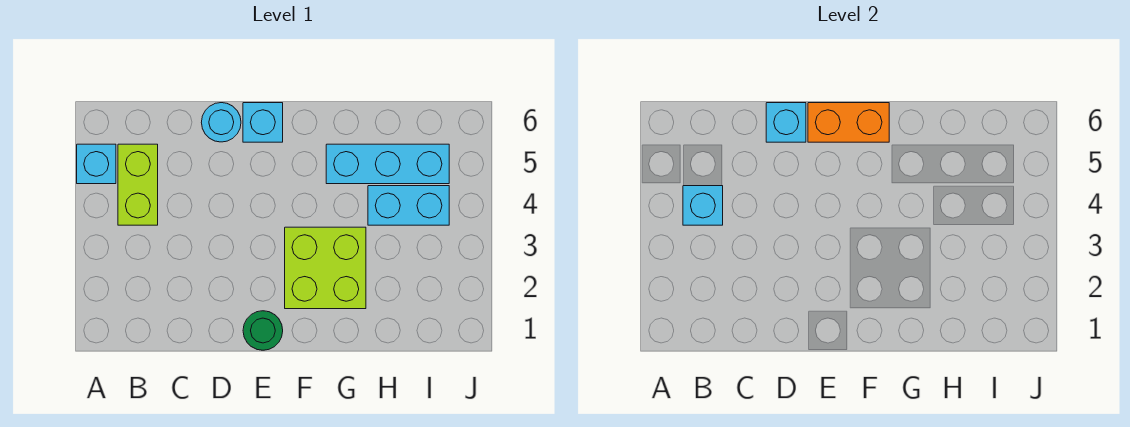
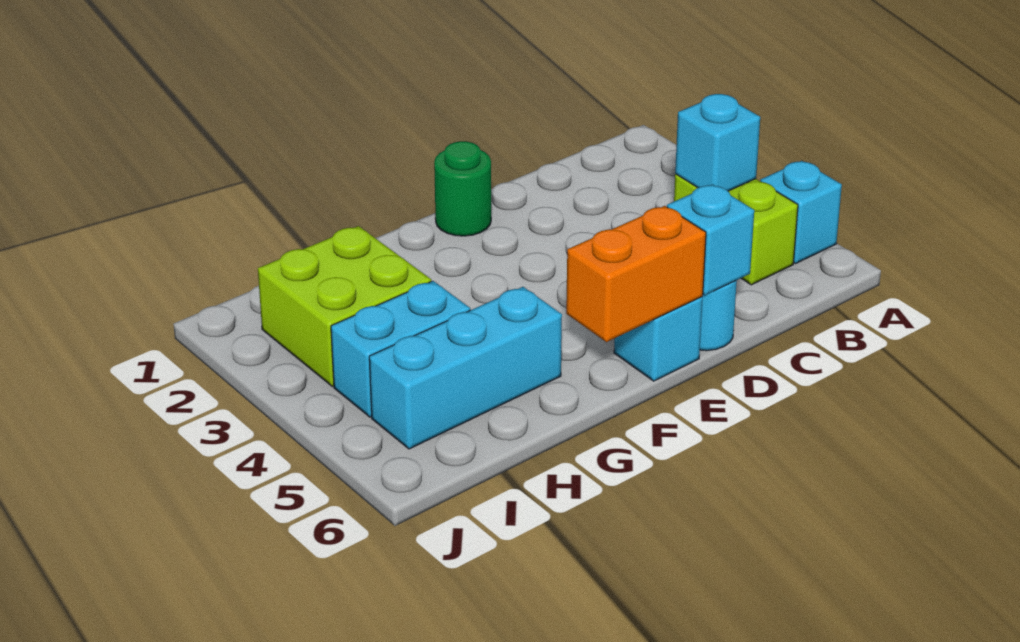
lime brick F2:G3 level 1 -> lime brick H2:I3 level 1

